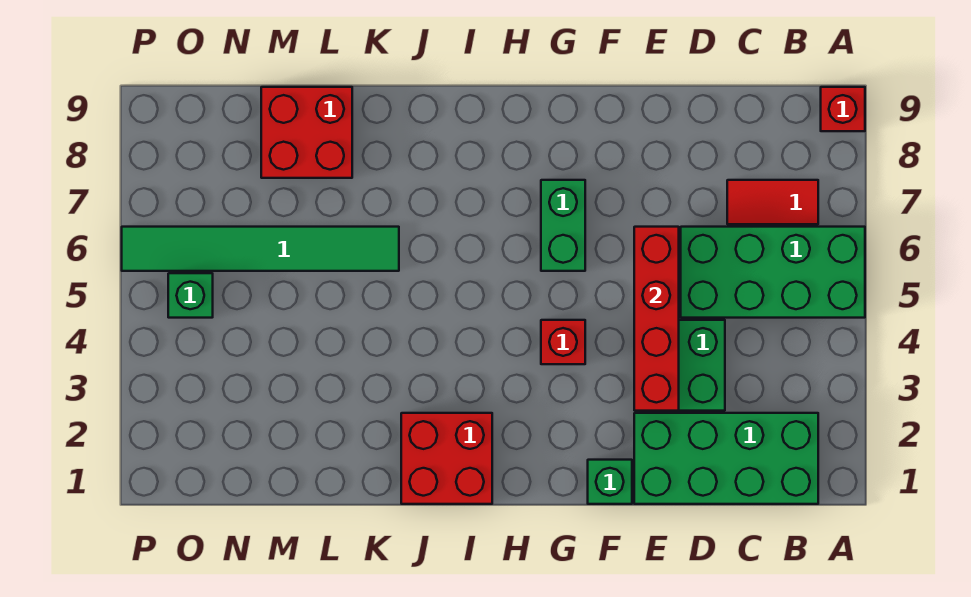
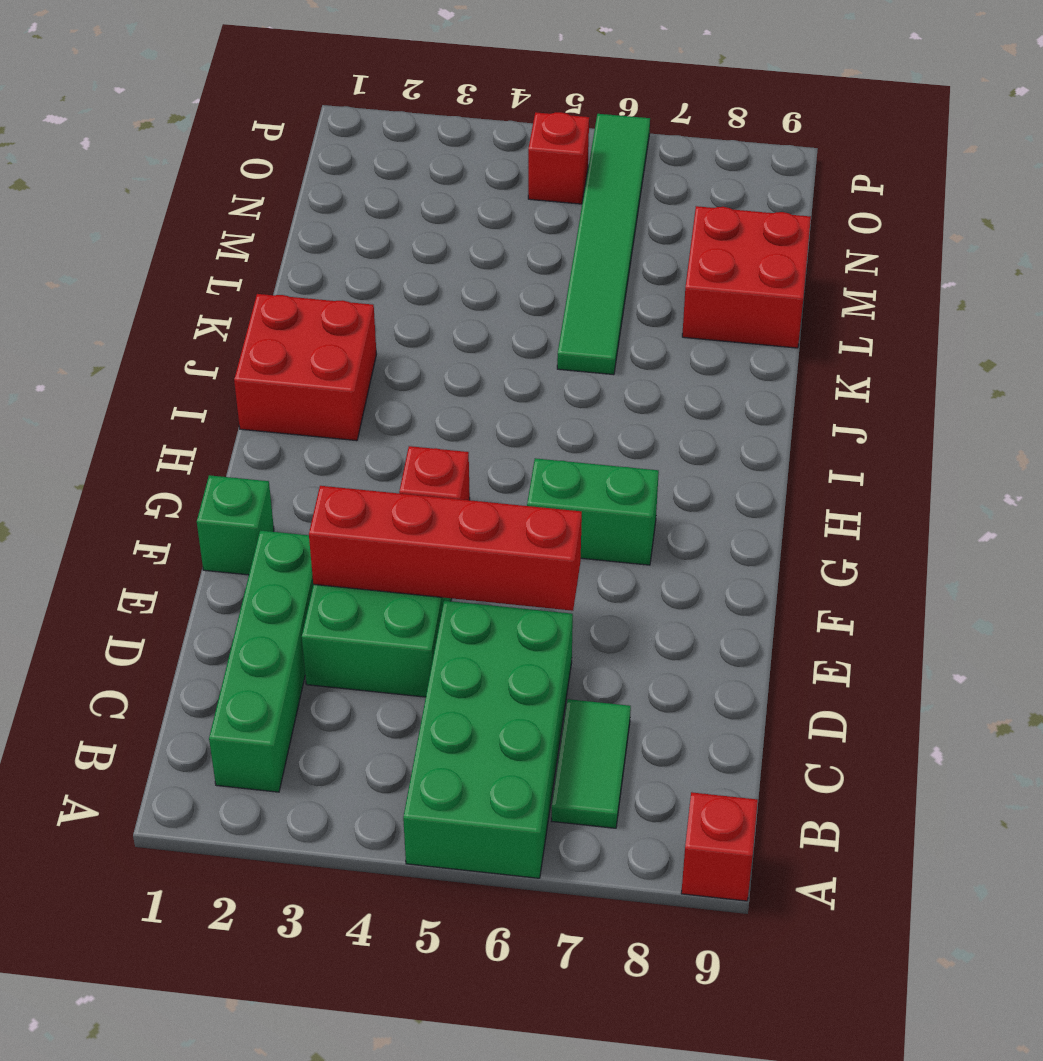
green brick B1:E2 level 1 -> green brick B2:E2 level 1
red tile B7:C7 level 1 -> green tile B7:C7 level 1
green brick O5 level 1 -> red brick O5 level 1

